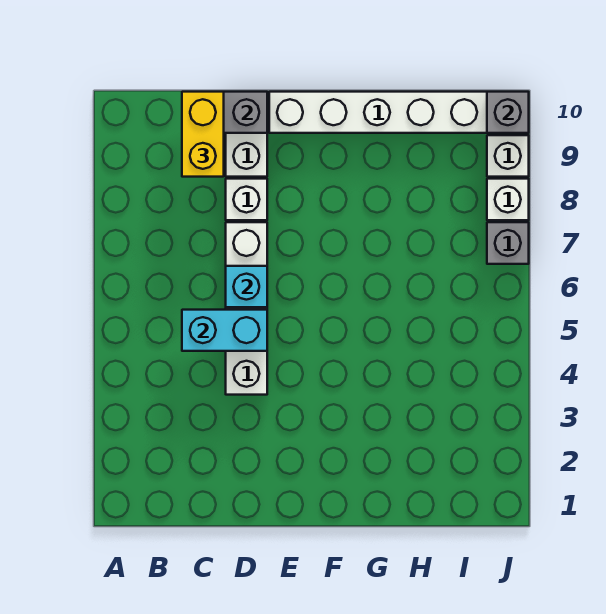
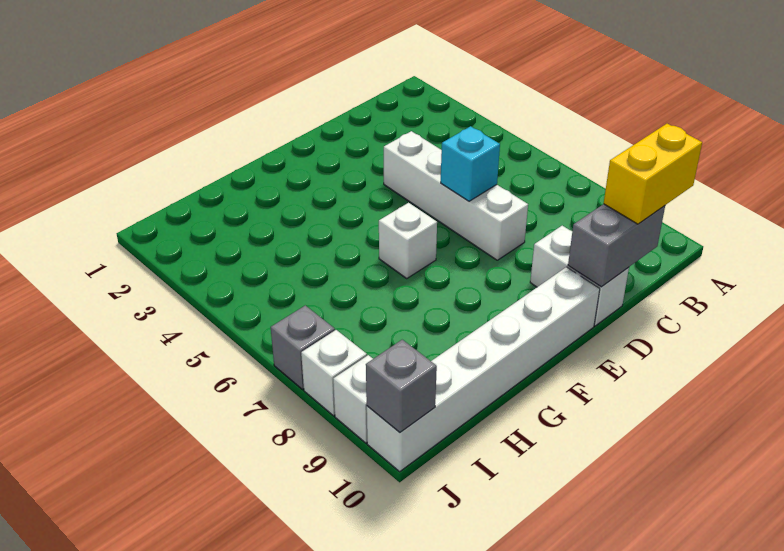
cyan brick C5:D5 level 2 -> none
yellow brick C9:C10 level 3 -> yellow brick B10:C10 level 3
white brick D8 level 1 -> white brick F6 level 1

